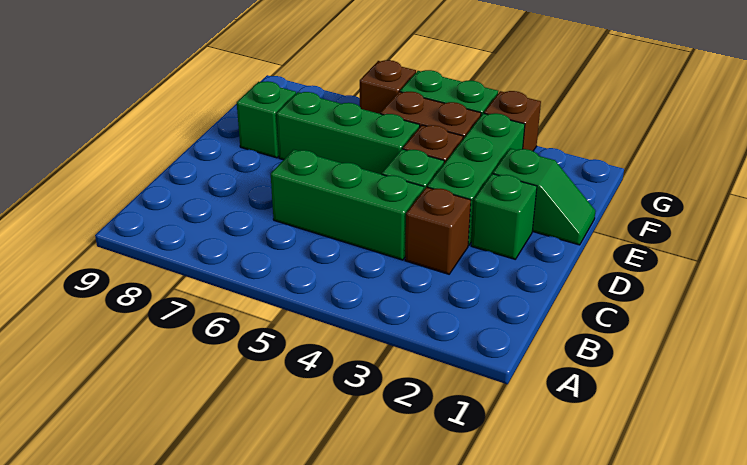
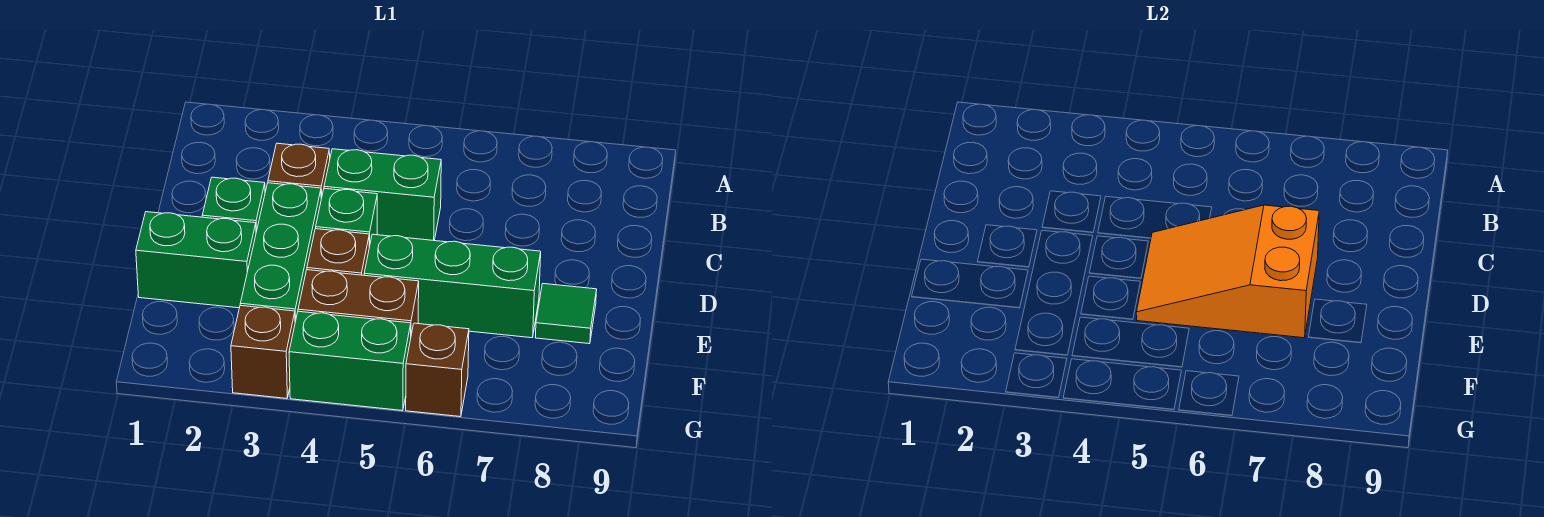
green brick C4:C6 level 1 -> green brick C4:C5 level 1
none -> orange slope D5:E7 level 2 top 7
green slope E1:E2 level 1 top 2 -> green brick E1:E2 level 1
green brick E8 level 1 -> green tile E8 level 1

